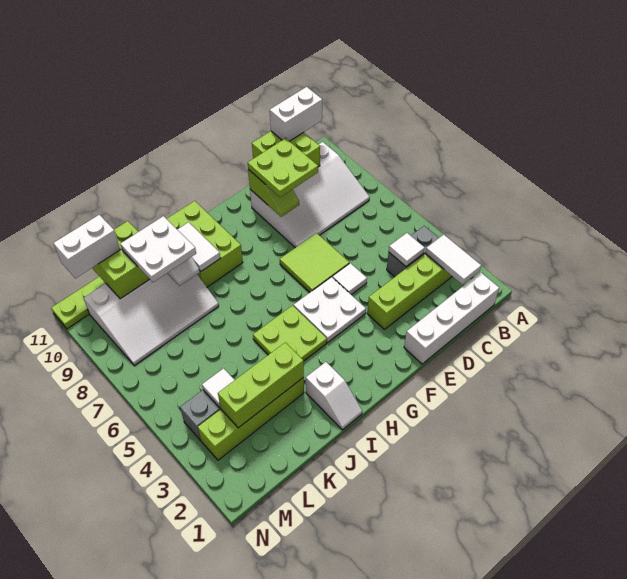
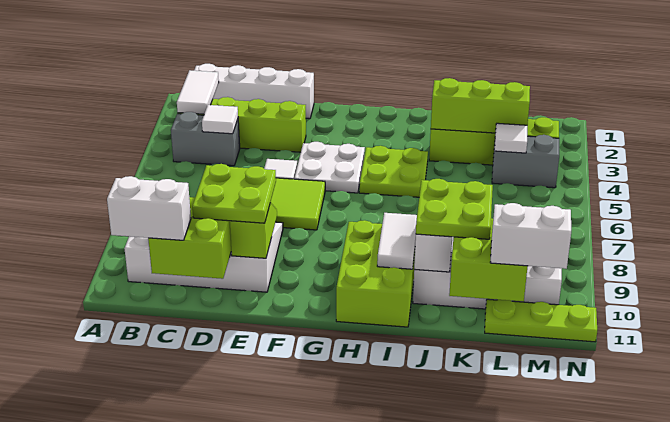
white slope I1:I2 level 1 top 2 -> none
white plate J9:K10 level 3 -> lime plate J9:K10 level 3

